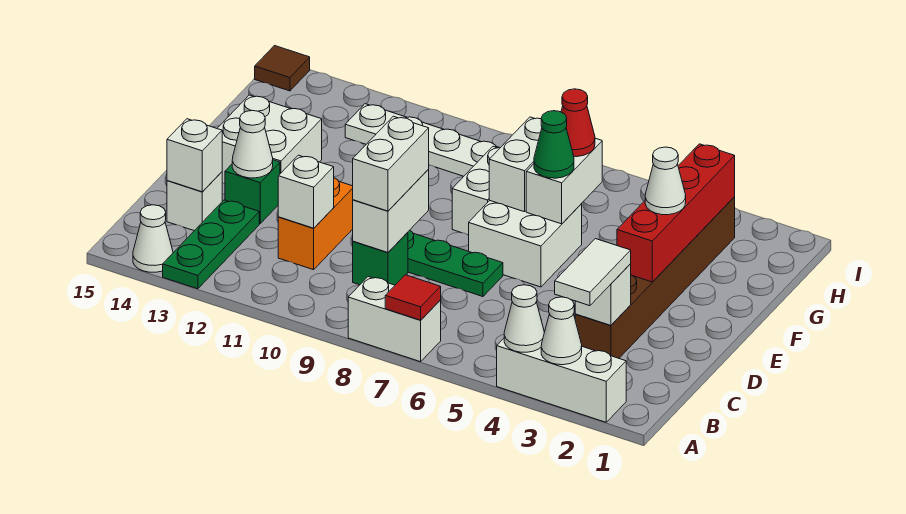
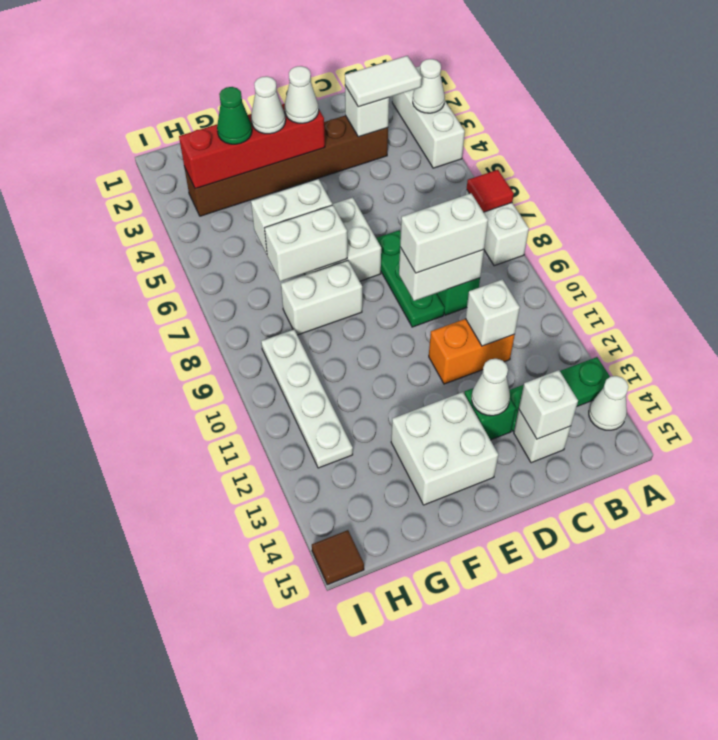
white cone A4 level 2 -> white cone E3 level 3
green cone F6 level 3 -> green cone G3 level 3
red cone G6 level 3 -> none

